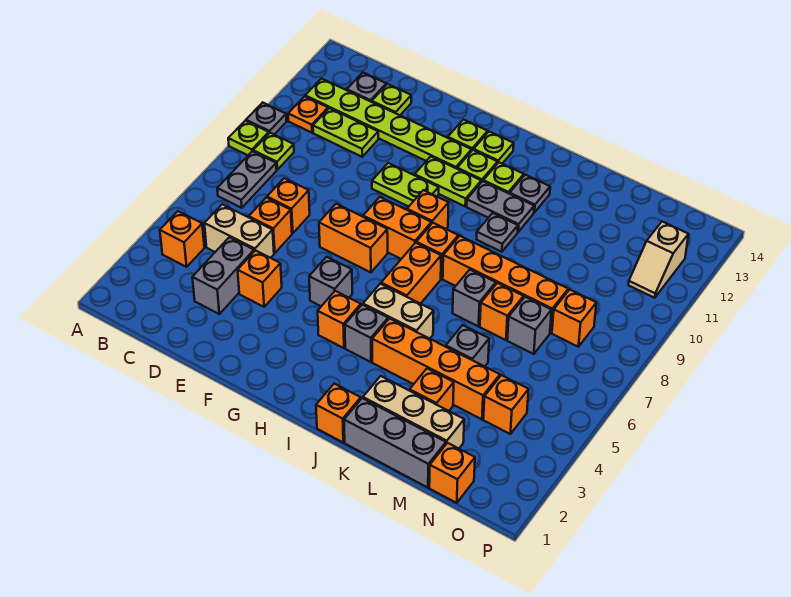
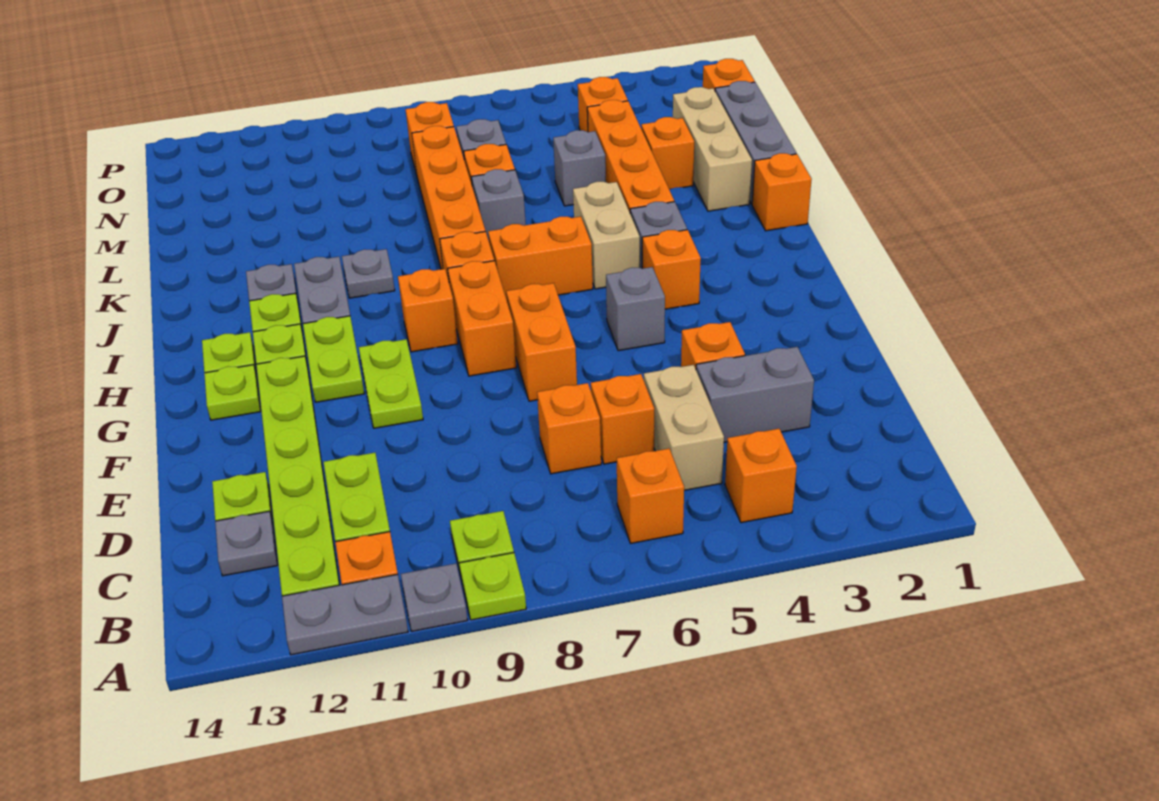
none -> orange brick B6 level 1
grey plate B7:B8 level 1 -> grey plate A11:A12 level 1
tan slope O11:O12 level 1 top 12 -> none

